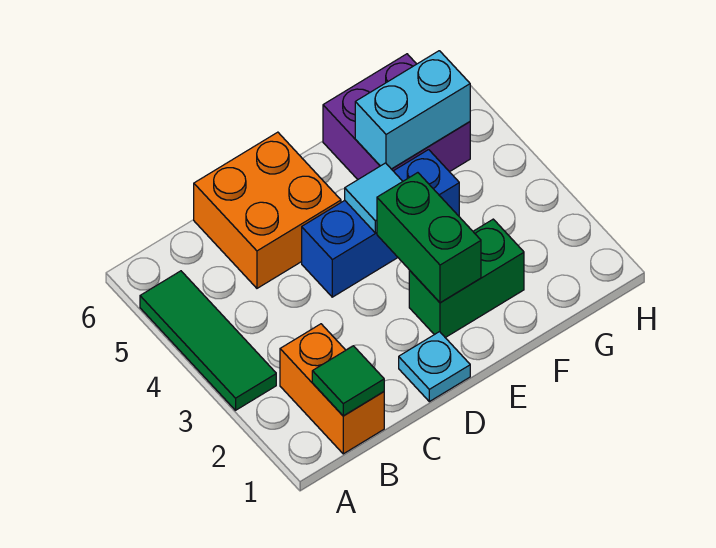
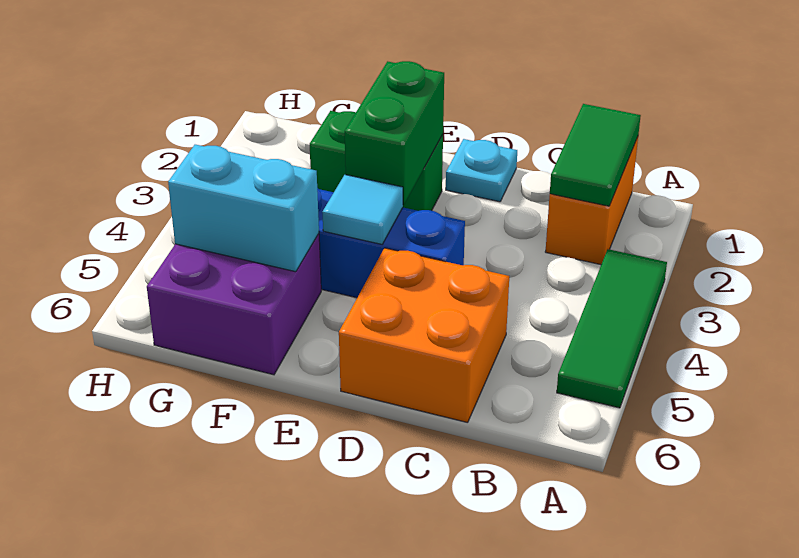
green tile B1 level 2 -> green tile B1:B2 level 2

